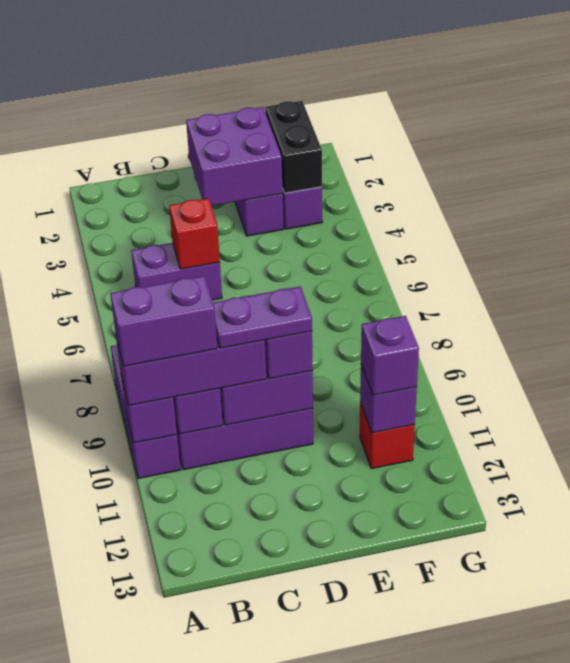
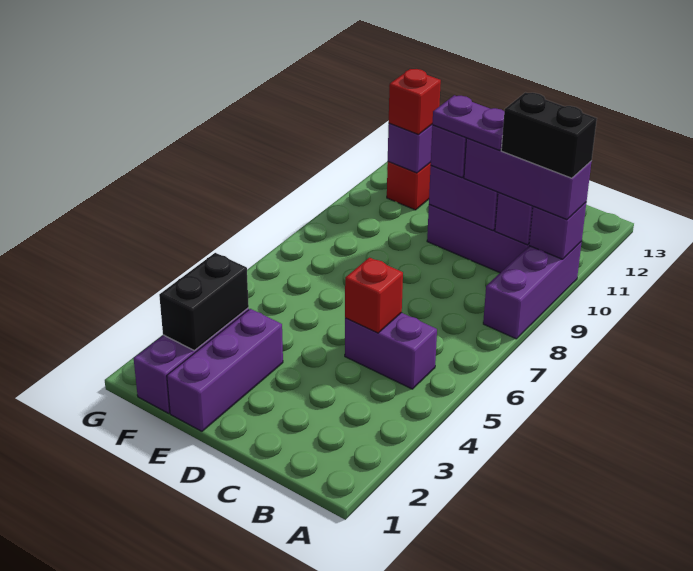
purple brick A10:B10 level 4 -> black brick A10:B10 level 4
purple brick D2:E3 level 2 -> none
purple brick F11 level 3 -> red brick F11 level 3

